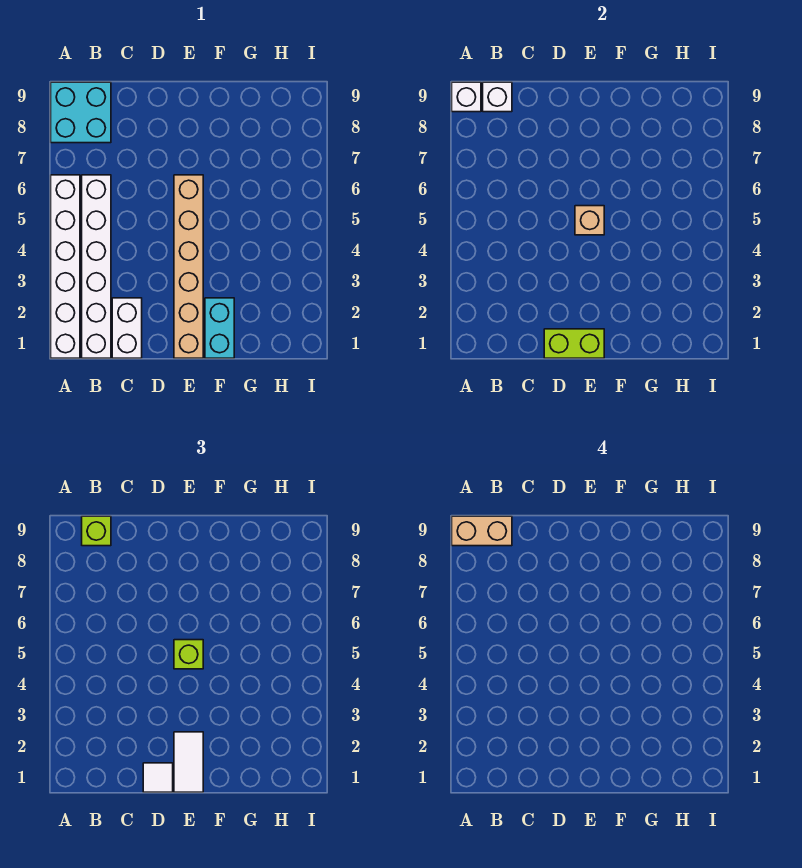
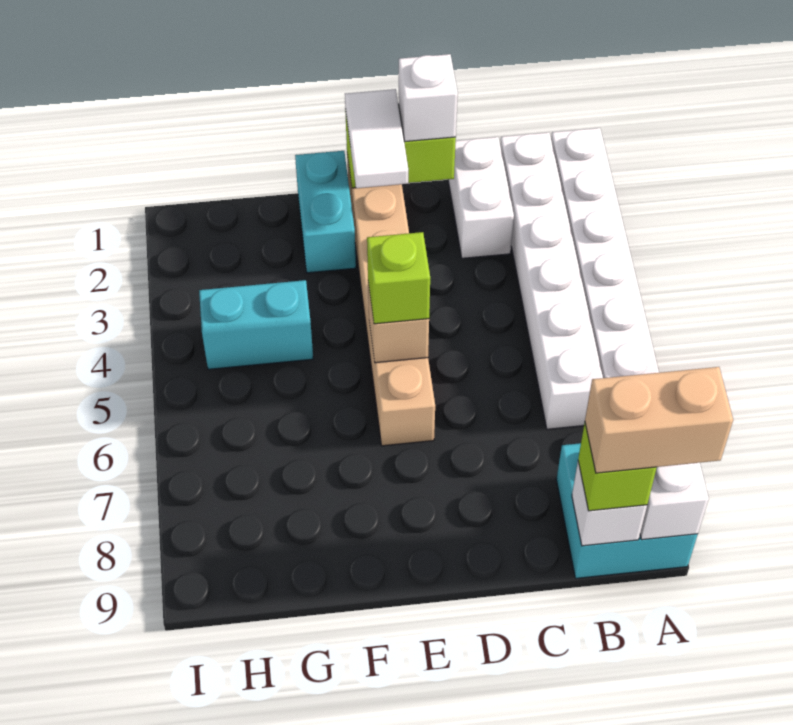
white tile D1 level 3 -> white brick D1 level 3
none -> cyan brick G4:H4 level 1

